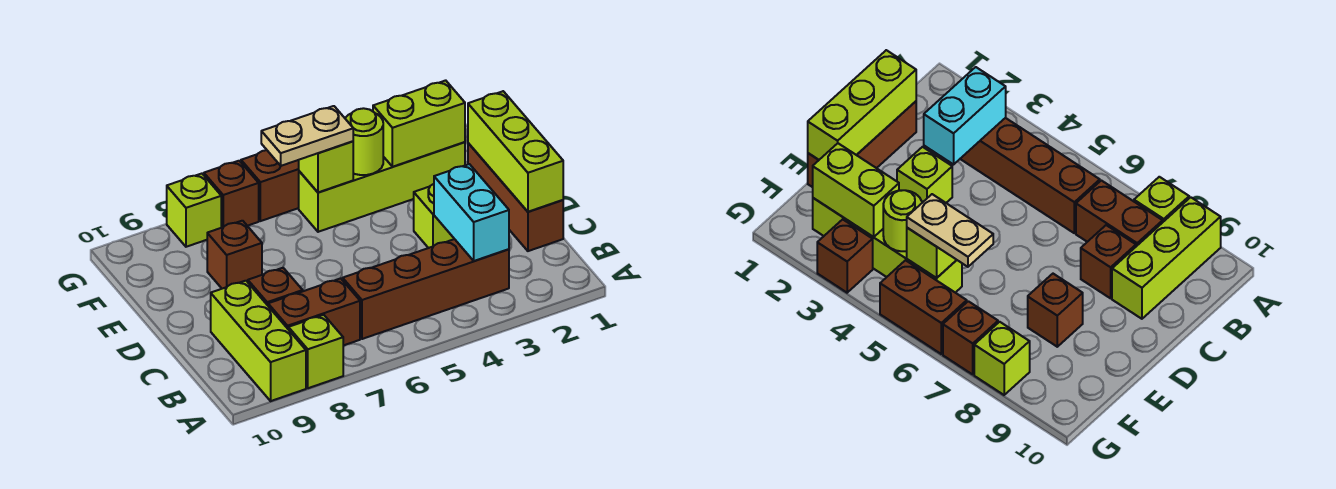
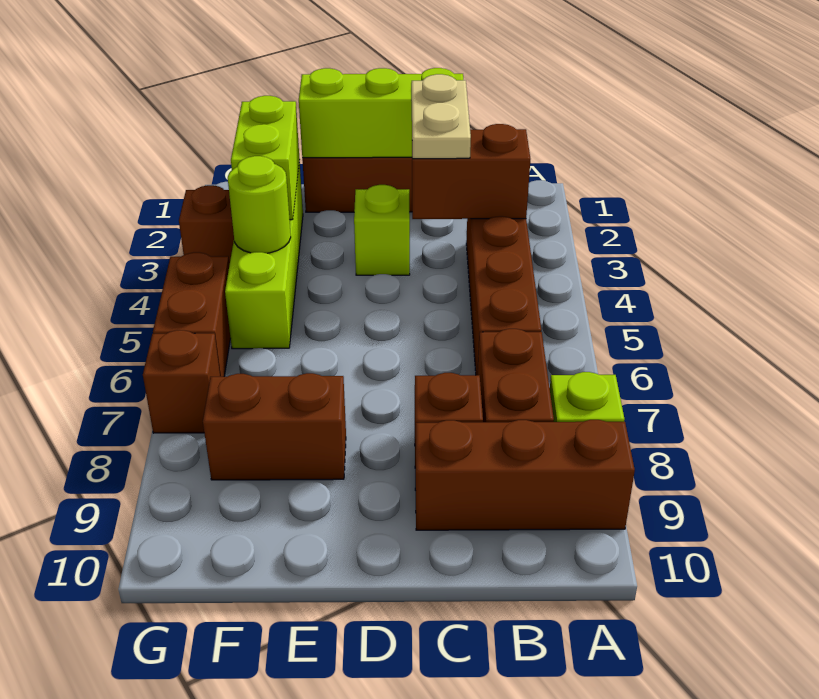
lime brick A9:C9 level 1 -> brown brick A9:C9 level 1
cyan brick B3:C3 level 2 -> brown brick B3:C3 level 2
brown brick E8 level 1 -> brown brick E8:F8 level 1
lime brick F5 level 2 -> none
tan plate F5:F6 level 3 -> tan plate C2:C3 level 3
lime brick G8 level 1 -> none

